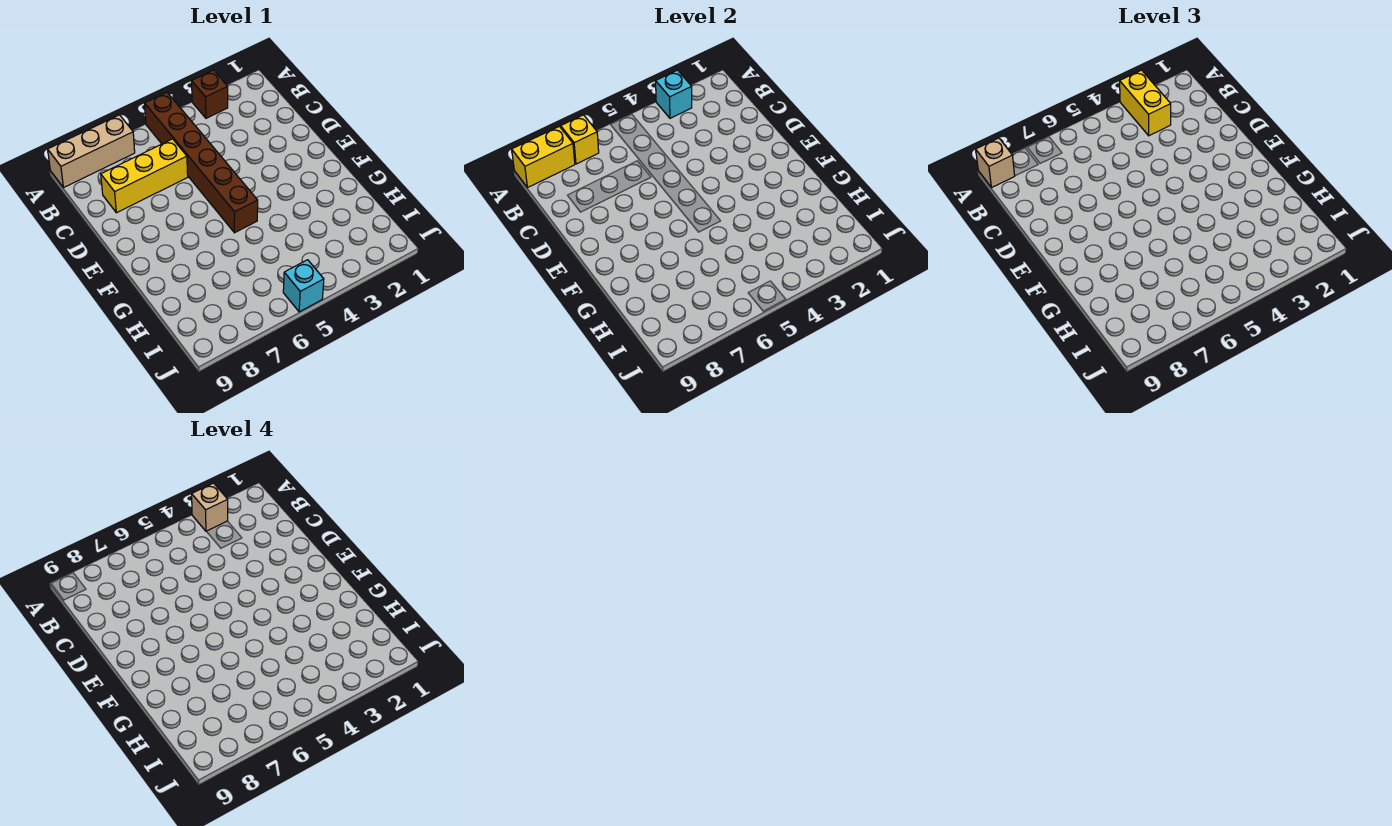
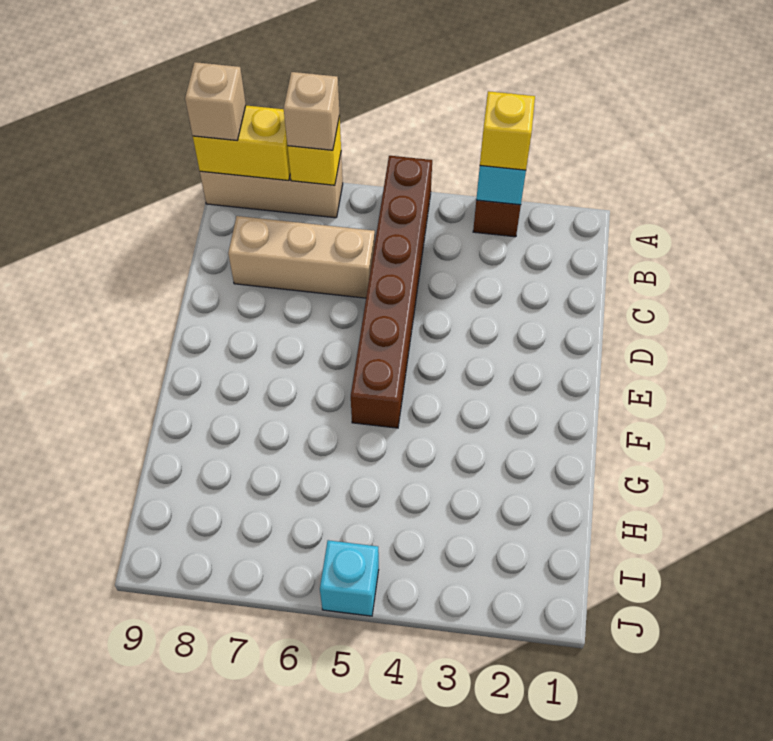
yellow brick A3:B3 level 3 -> yellow brick A3 level 3
tan brick A3 level 4 -> tan brick A7 level 3
yellow brick C6:C8 level 1 -> tan brick C6:C8 level 1

